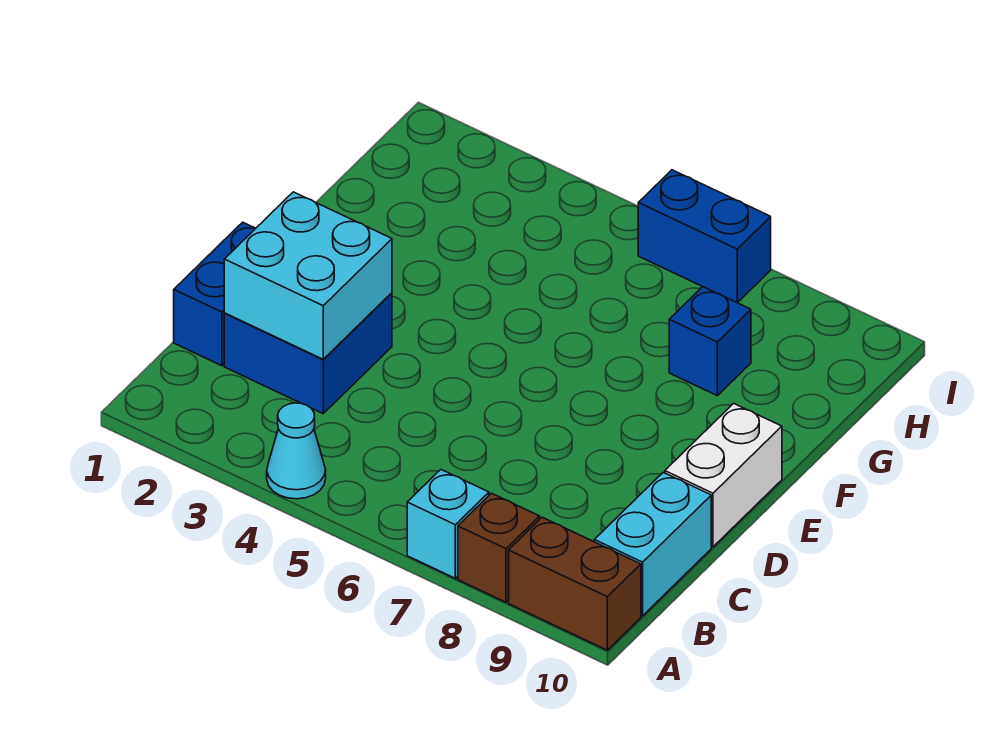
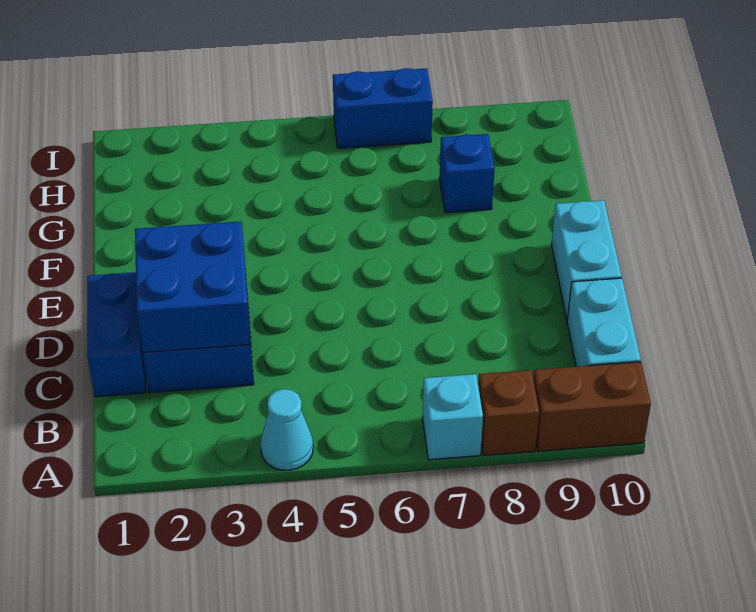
cyan brick C2:D3 level 2 -> blue brick C2:D3 level 2
white brick D10:E10 level 1 -> cyan brick D10:E10 level 1

